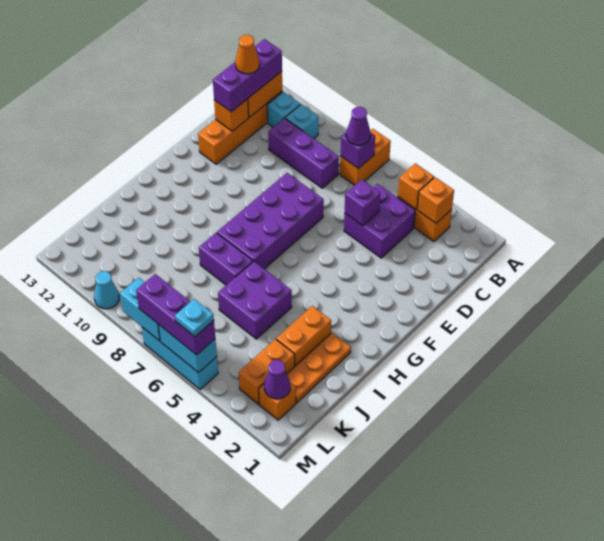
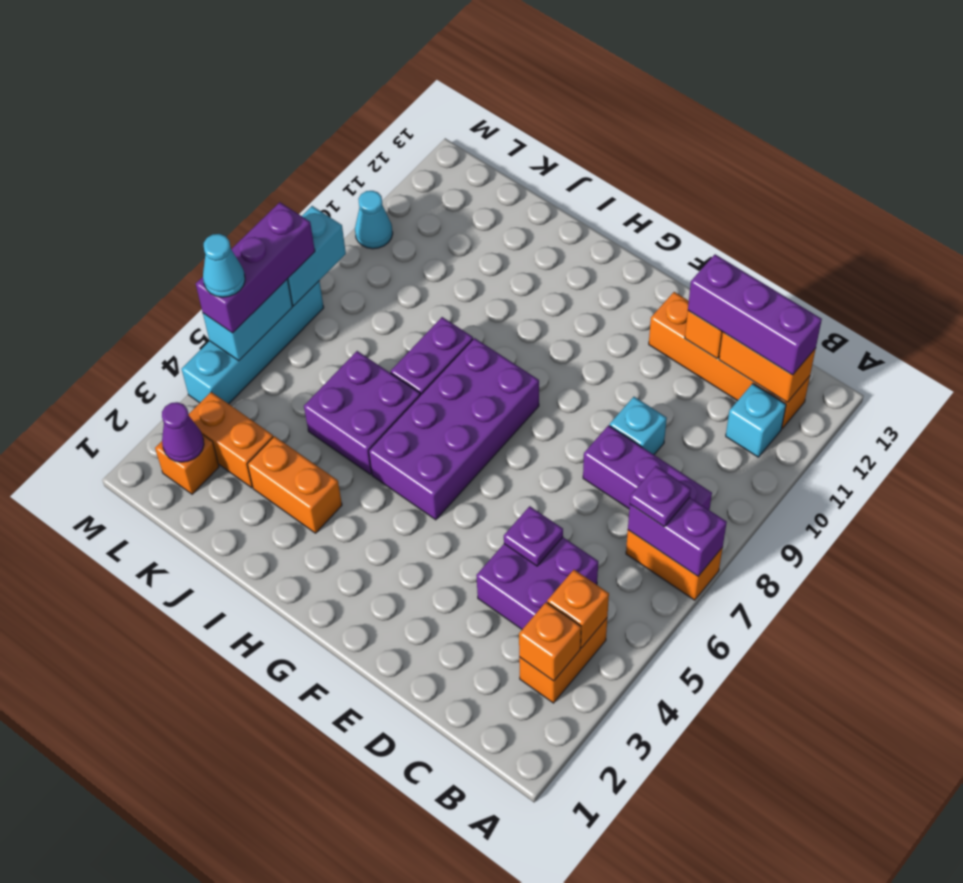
purple brick B7 level 2 -> purple brick A7:B7 level 2
purple cone B7 level 3 -> purple plate B7 level 3
cyan brick B10 level 1 -> cyan brick D9 level 1
purple brick C8:C10 level 1 -> purple brick B8:D8 level 1
orange cone C12 level 4 -> none
purple brick D5 level 2 -> purple plate D5 level 2
purple brick E7:H8 level 1 -> purple brick G5:H8 level 1
orange plate I2:K2 level 1 -> none
cyan brick M5:M7 level 1 -> cyan brick M4:M7 level 1
cyan plate M5 level 4 -> cyan cone M5 level 4

